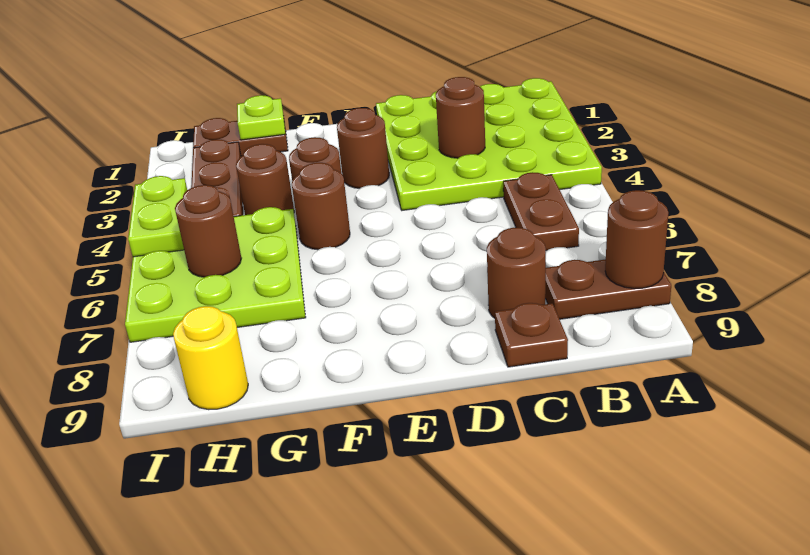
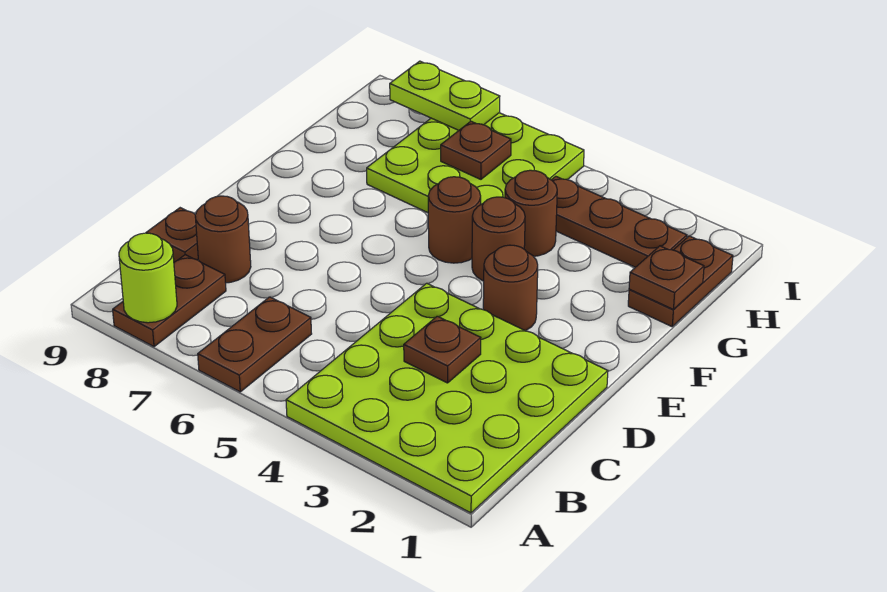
brown round brick A8 level 2 -> lime round brick A8 level 2
brown plate B5:B6 level 1 -> brown plate A6:B6 level 1
brown round brick C3 level 2 -> brown plate C3 level 2
lime plate G1 level 2 -> brown plate G1 level 2
brown round brick H6 level 2 -> brown plate H6 level 2
yellow round brick H9 level 1 -> none
lime plate I4:I5 level 2 -> lime plate I7:I8 level 2

